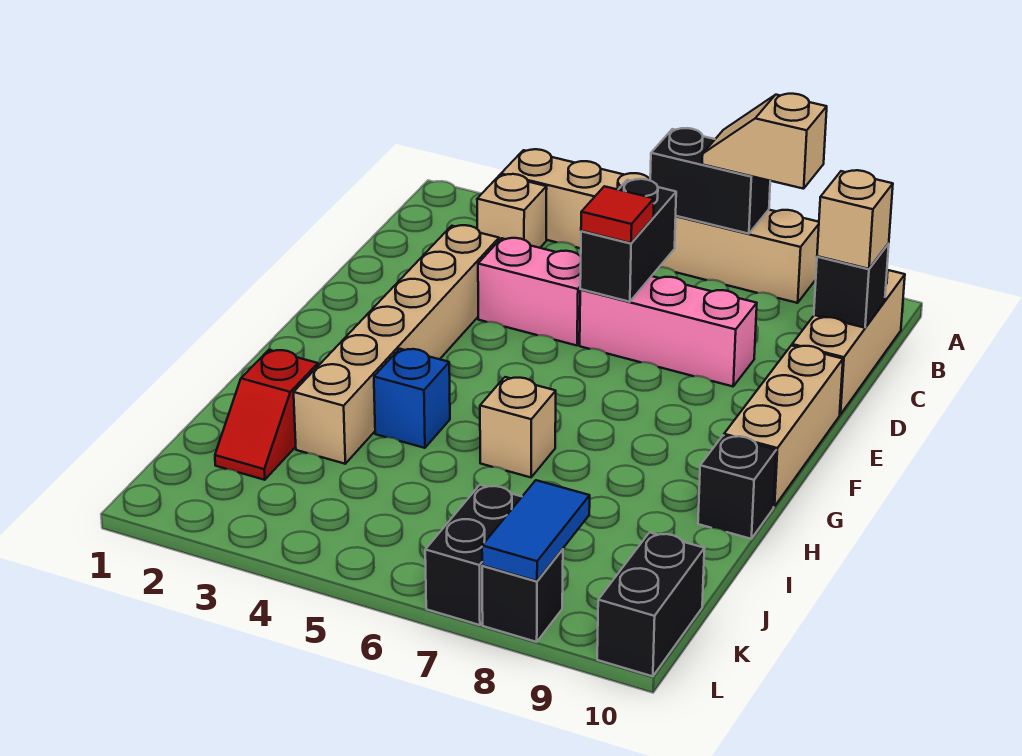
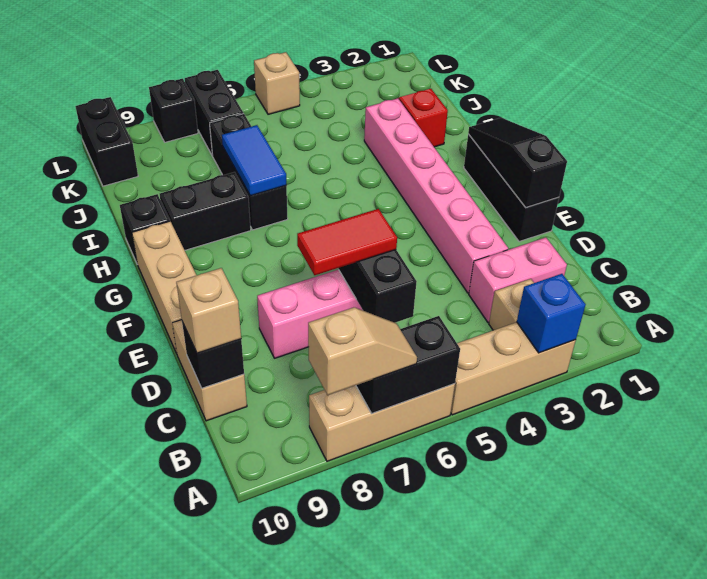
tan brick B10:D10 level 1 -> tan brick C10:D10 level 1
tan brick D3:I3 level 1 -> pink brick D3:I3 level 1
pink brick D4:D5 level 1 -> pink brick C2:C3 level 1
red tile D6 level 3 -> red tile D6:D7 level 3
none -> black brick E1:G1 level 1
none -> black slope E1:G1 level 2 top E
blue brick H4 level 1 -> blue brick A3 level 2
tan brick H6 level 1 -> tan brick L5 level 1
none -> black brick H7:J7 level 1
none -> black brick H8:H9 level 1
blue tile K8:L8 level 2 -> blue tile H7:I7 level 2

